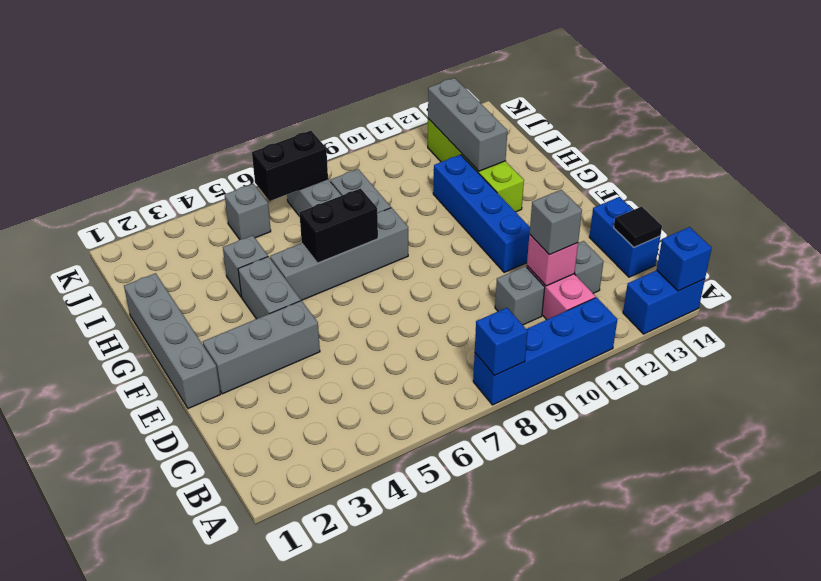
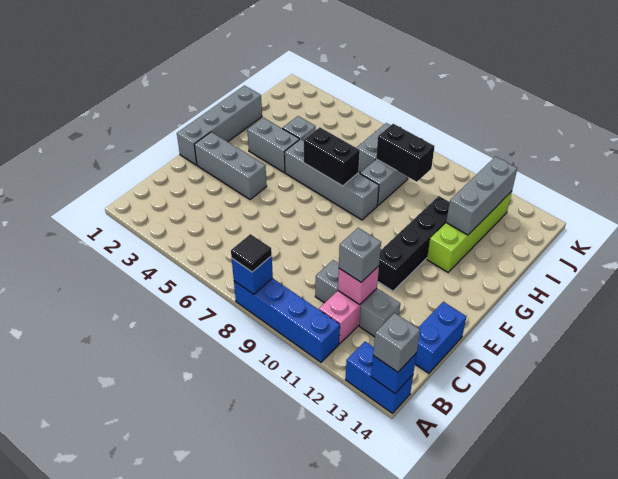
black tile C14 level 2 -> black tile A8 level 3
blue brick E11:H11 level 1 -> black brick E11:H11 level 1
grey brick F4:G4 level 1 -> grey brick G3:G4 level 1
grey brick J5 level 1 -> grey brick A14 level 3
black brick J6:J7 level 2 -> black brick I8:I9 level 2

